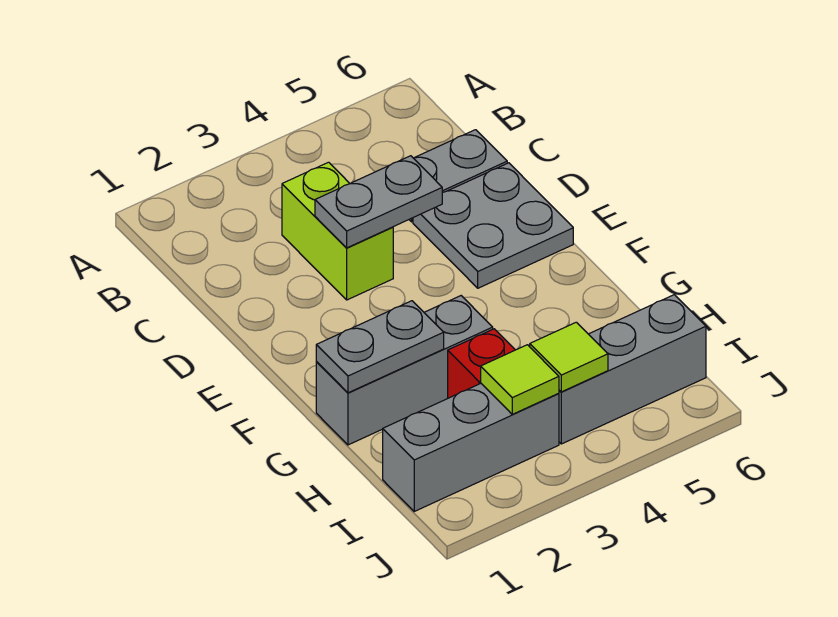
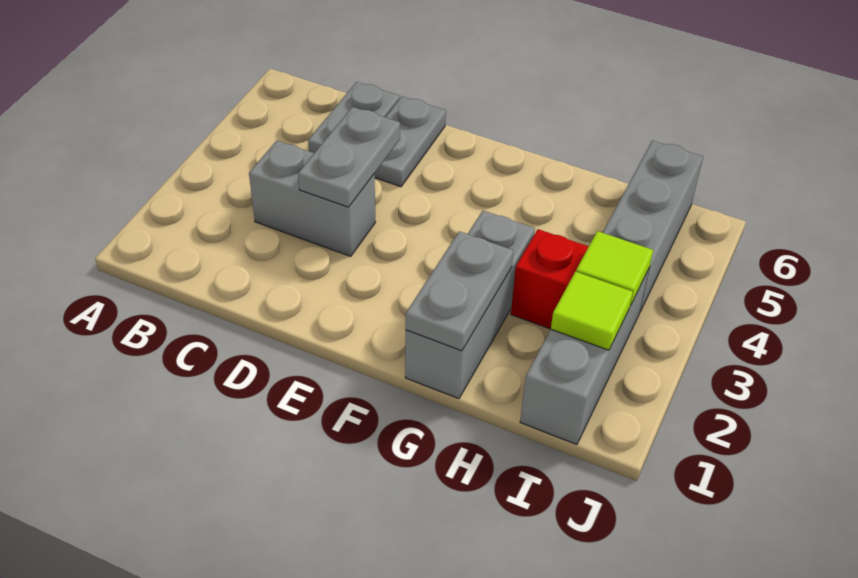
lime brick C3:D3 level 1 -> grey brick C3:D3 level 1
grey plate D5:E6 level 1 -> grey plate D5:D6 level 1
lime tile I4 level 2 -> lime tile I2 level 2

